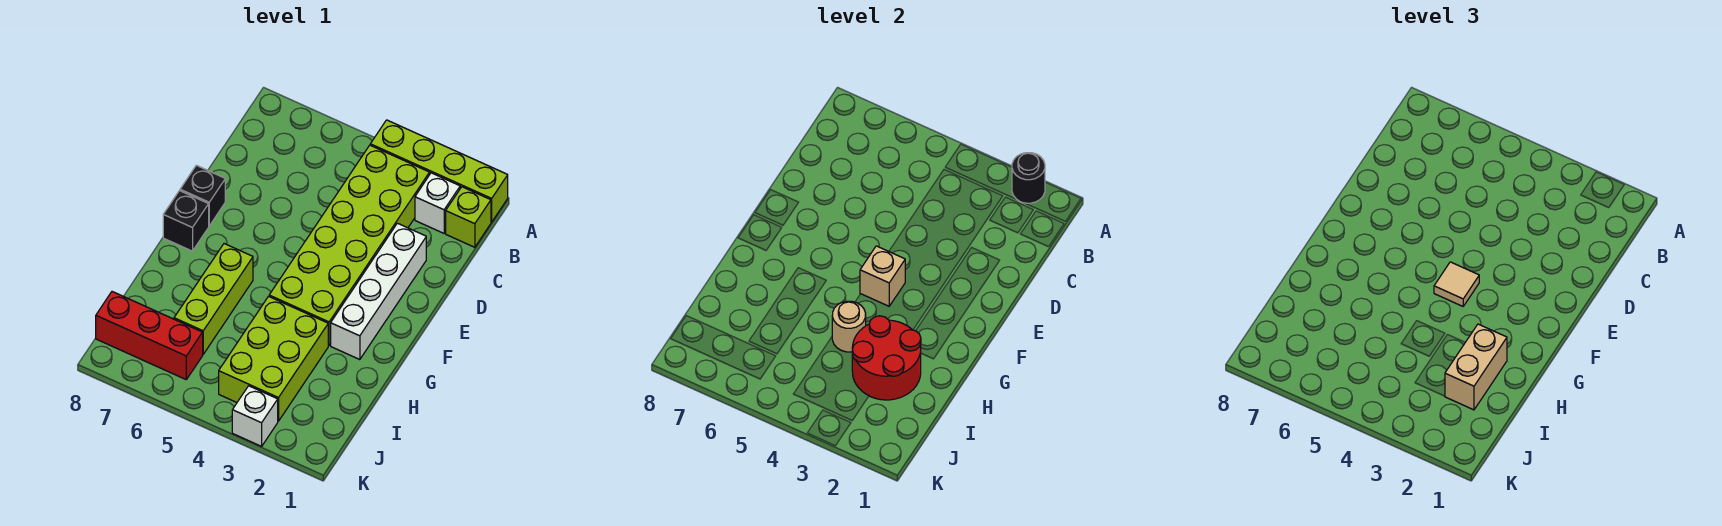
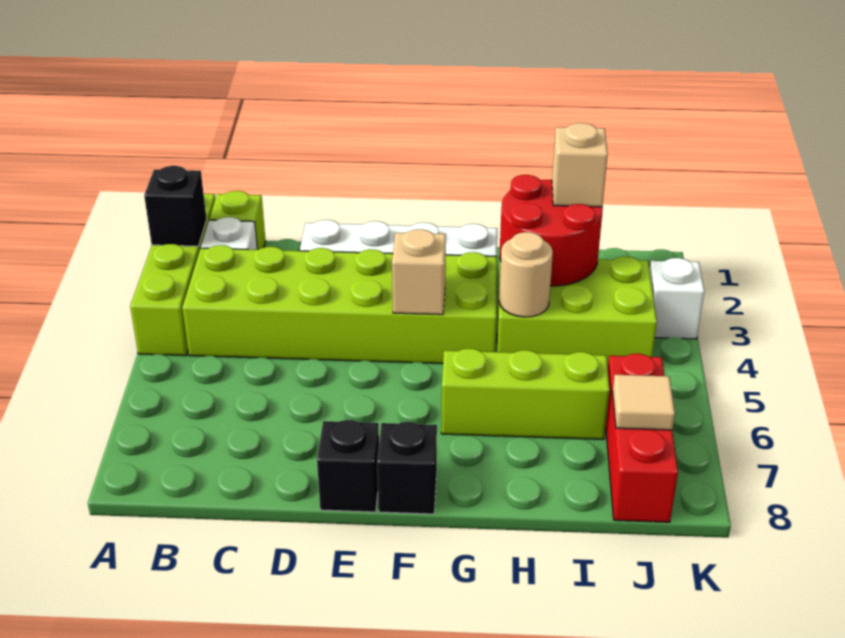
black round brick A2 level 2 -> black brick A2 level 2
tan tile F4 level 3 -> tan tile J7 level 2
tan brick H2:I2 level 3 -> tan brick I2 level 3

